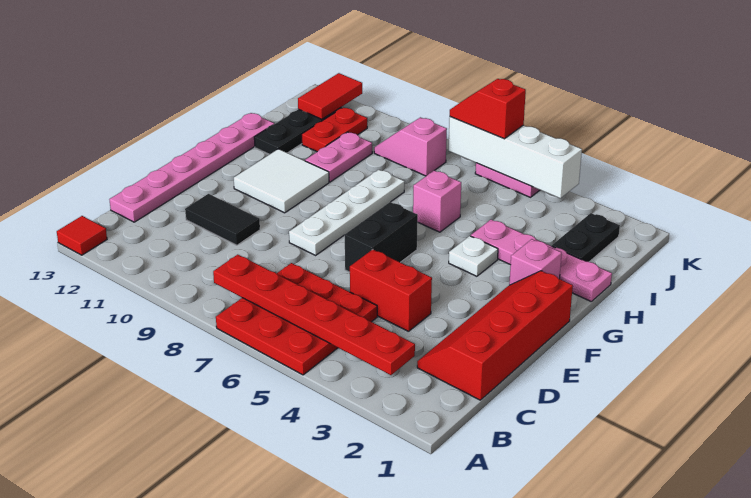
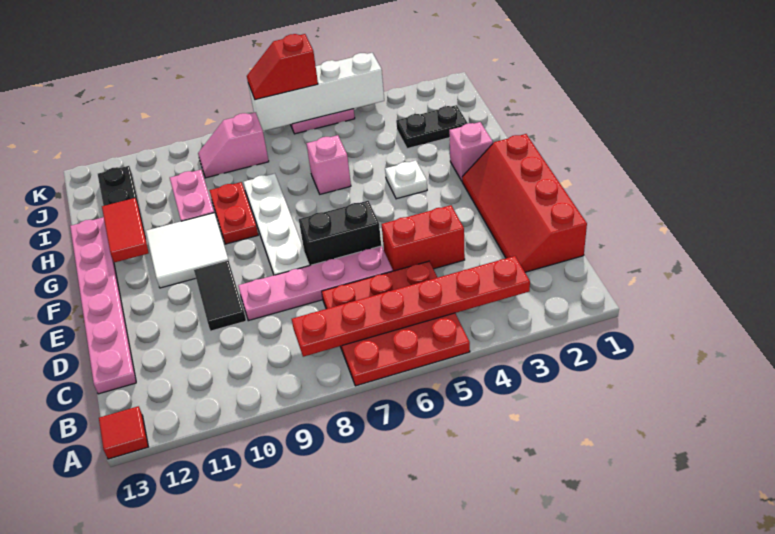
black tile D10:D11 level 1 -> black tile D10:E10 level 1
black brick E6:F6 level 1 -> black brick E6:E7 level 1
pink plate H1:H4 level 1 -> pink plate D6:D9 level 1
black plate I2:J2 level 1 -> black plate I2:I3 level 1
red plate I11:J11 level 1 -> red plate G9:H9 level 1
red tile J12:K12 level 2 -> red tile G12:H12 level 2

